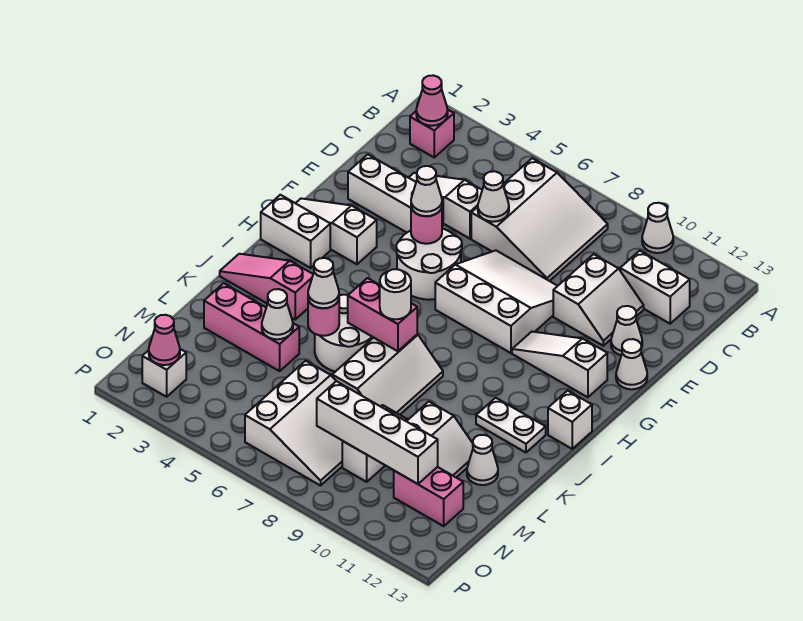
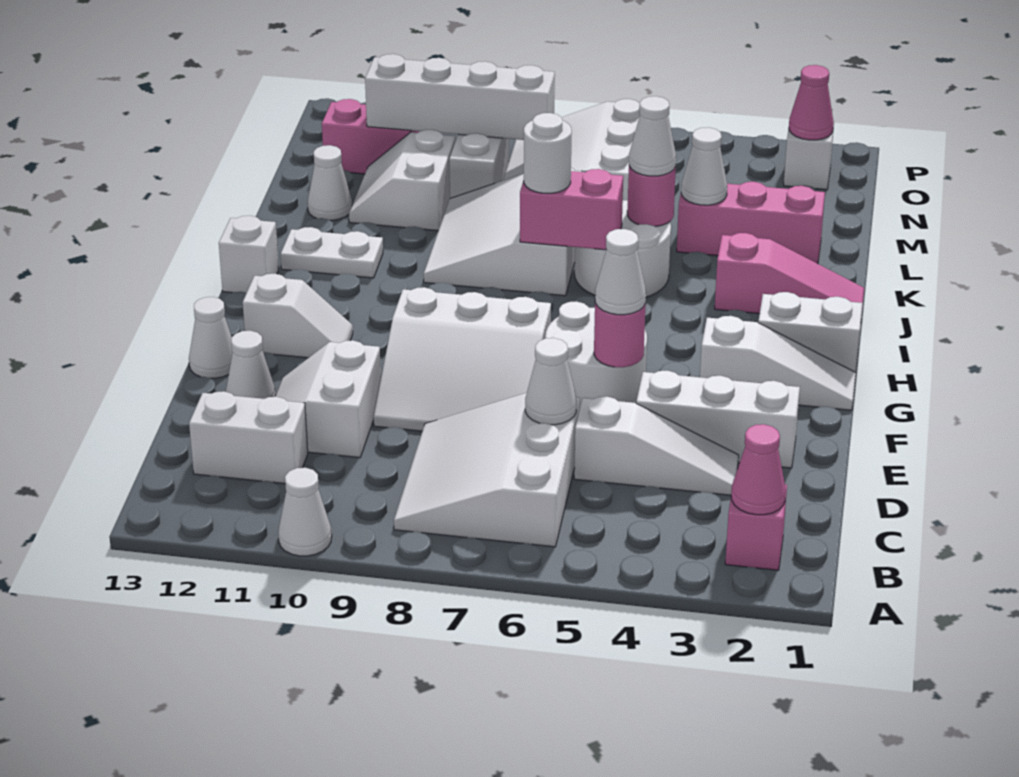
white slope G10:G12 level 1 top 12 -> white slope G11:G12 level 1 top 12
white slope J7:L8 level 1 top 7 -> white slope J7:L9 level 1 top 7

